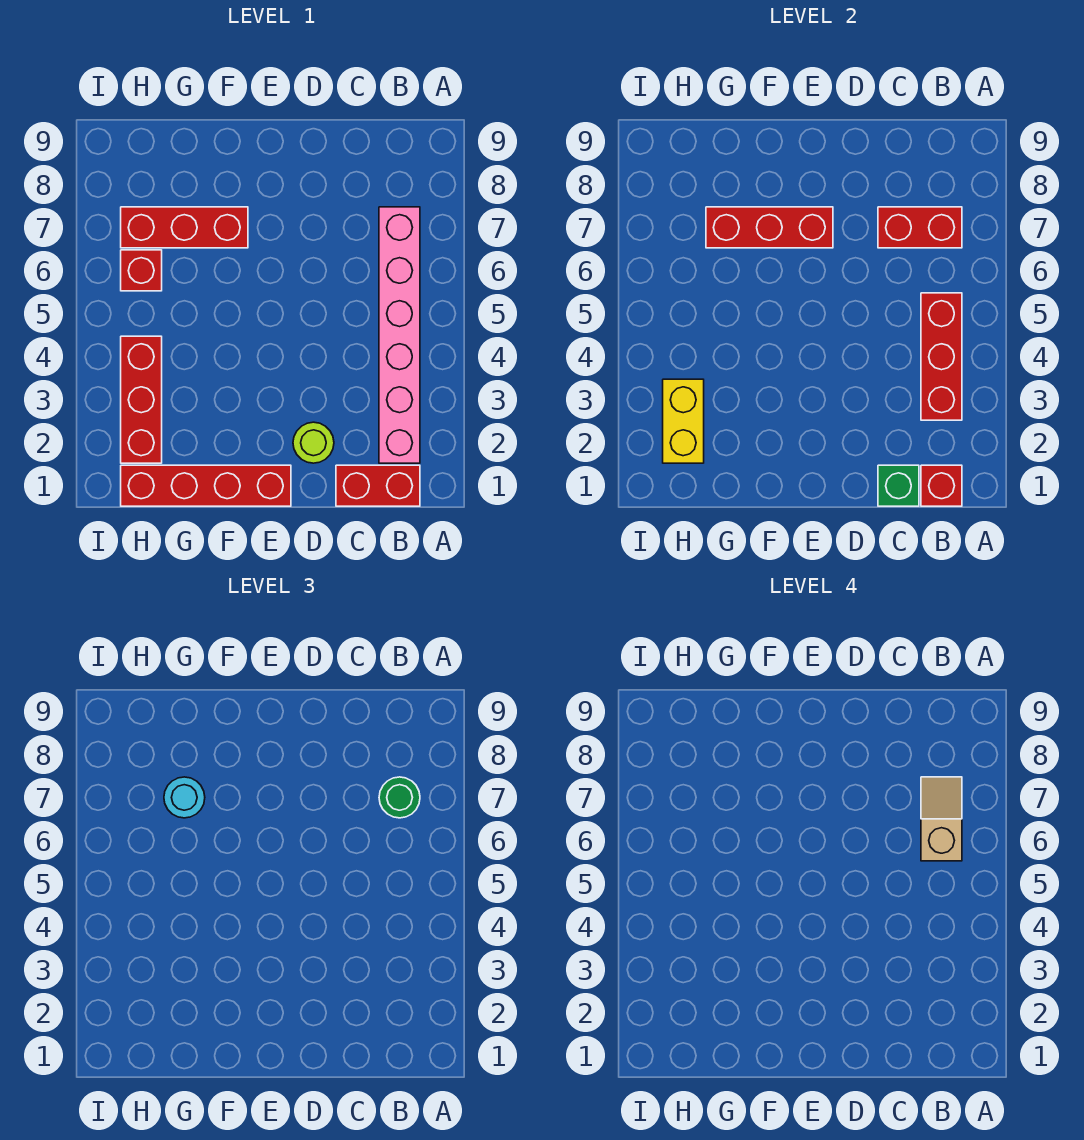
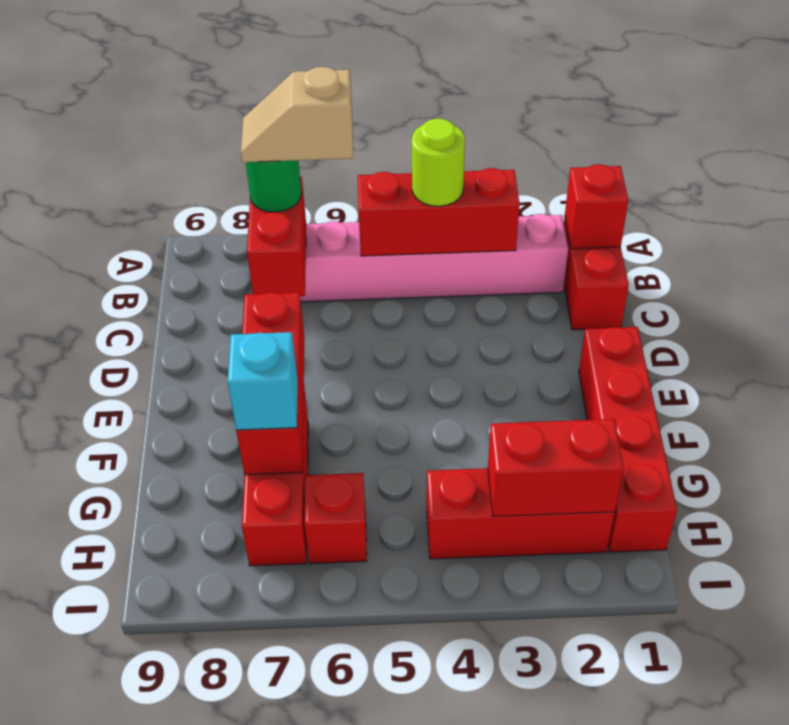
green brick C1 level 2 -> none
lime round brick D2 level 1 -> lime round brick B4 level 3
cyan round brick G7 level 3 -> cyan brick G7 level 3
yellow brick H2:H3 level 2 -> red brick H2:H3 level 2

